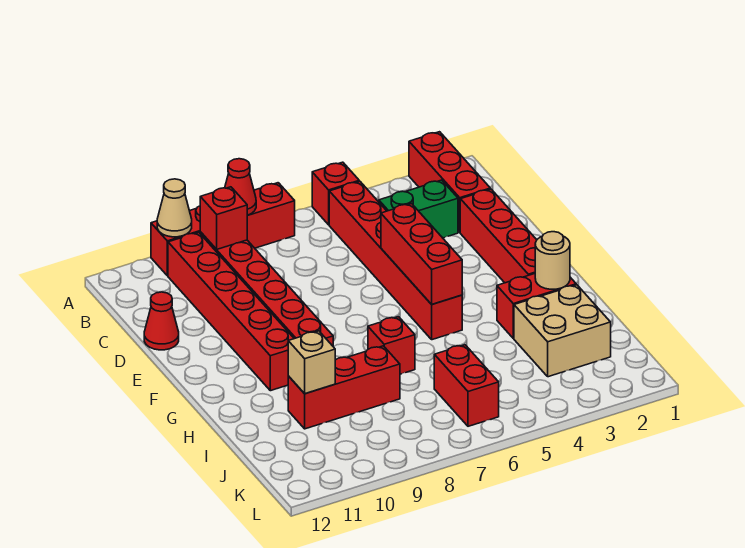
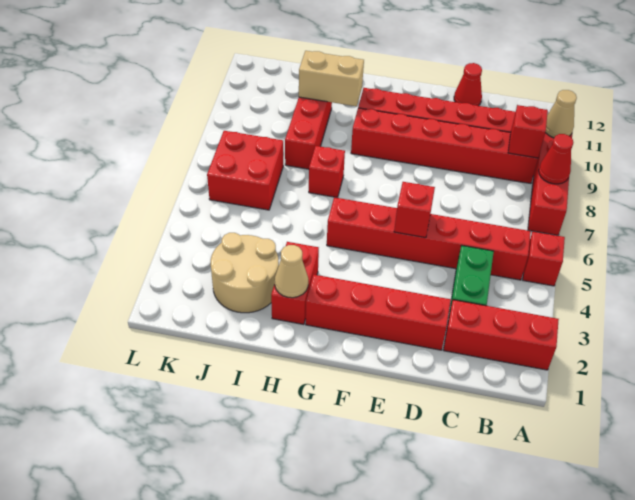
red brick E5:G5 level 2 -> red brick E5 level 2
tan round brick H2 level 2 -> tan cone H2 level 2
tan brick I2:J3 level 1 -> tan round brick I2:J3 level 1
tan brick I10 level 2 -> tan brick H10:I10 level 2
red brick J6:K6 level 1 -> red brick J6:K7 level 1

